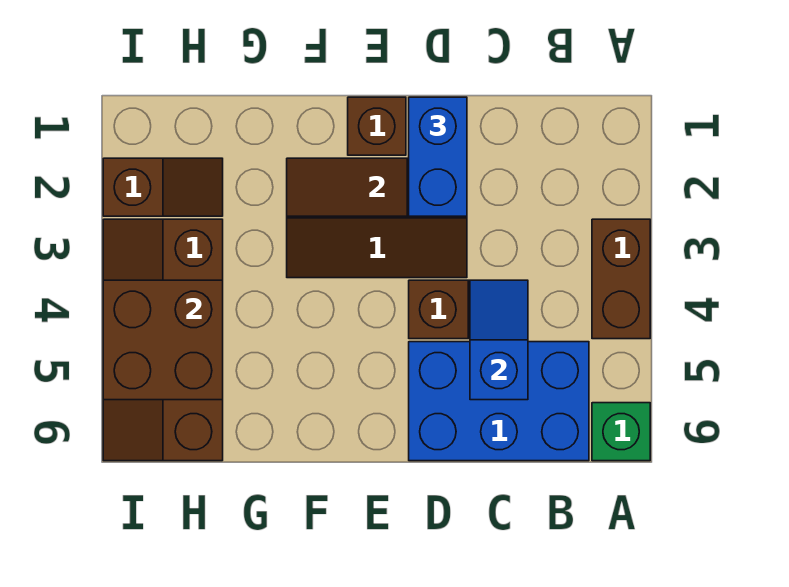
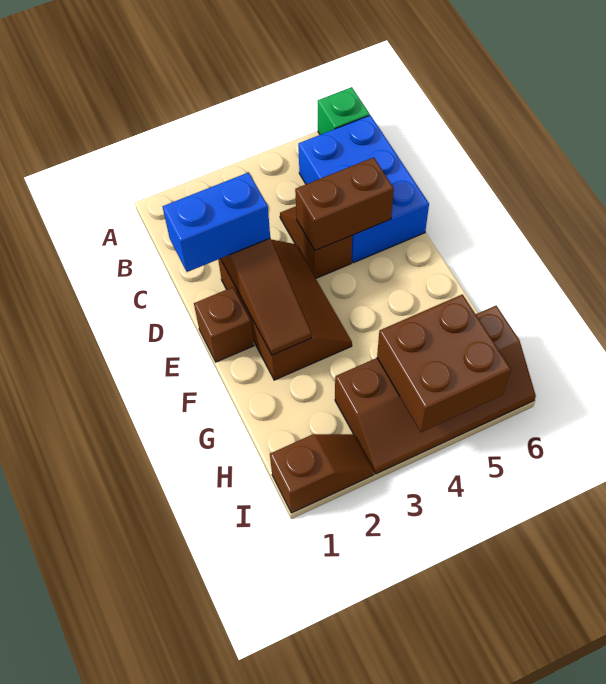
brown brick A3:A4 level 1 -> brown brick D4:D5 level 2
blue slope C4:C5 level 2 top 5 -> none
brown slope H2:I2 level 1 top I -> brown slope I1:I2 level 1 top 1

